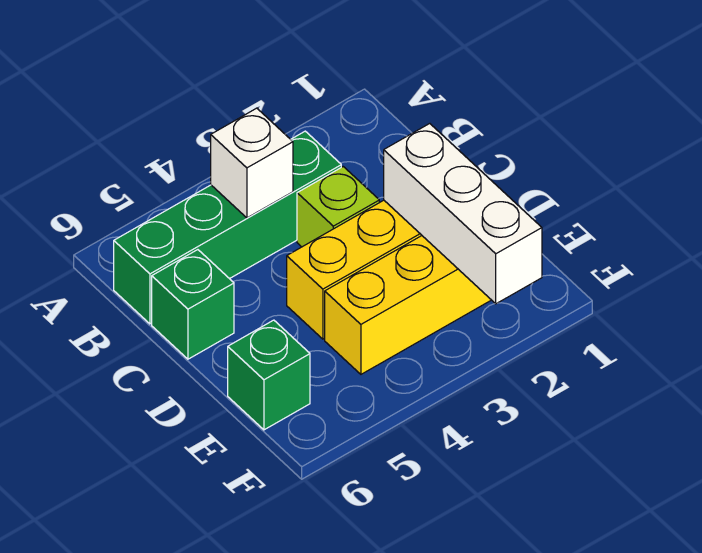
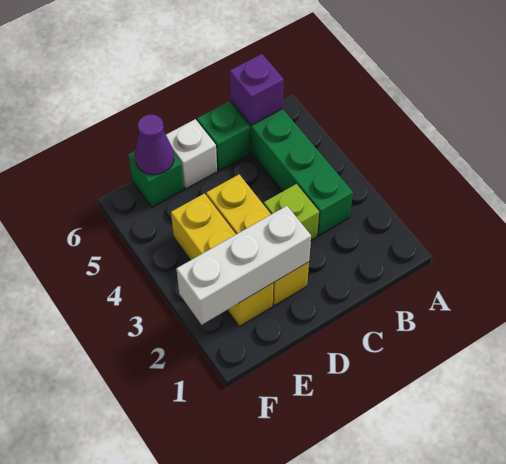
white brick B4 level 2 -> white brick D6 level 1
none -> purple brick B6 level 2
none -> purple cone E6 level 2

